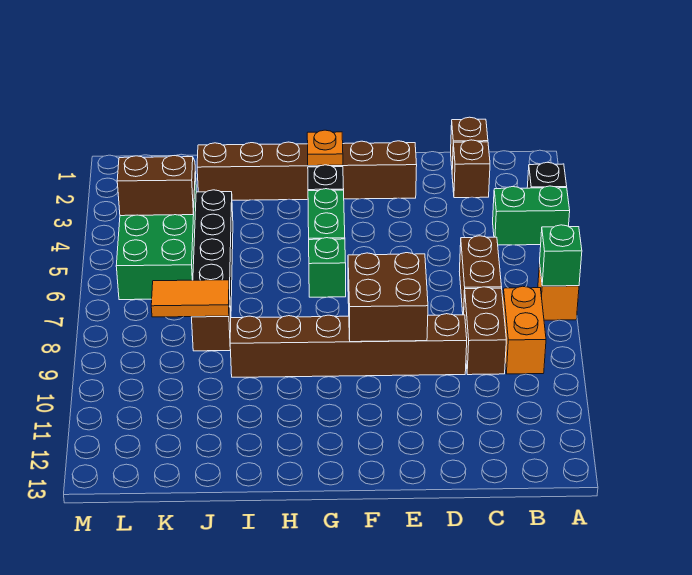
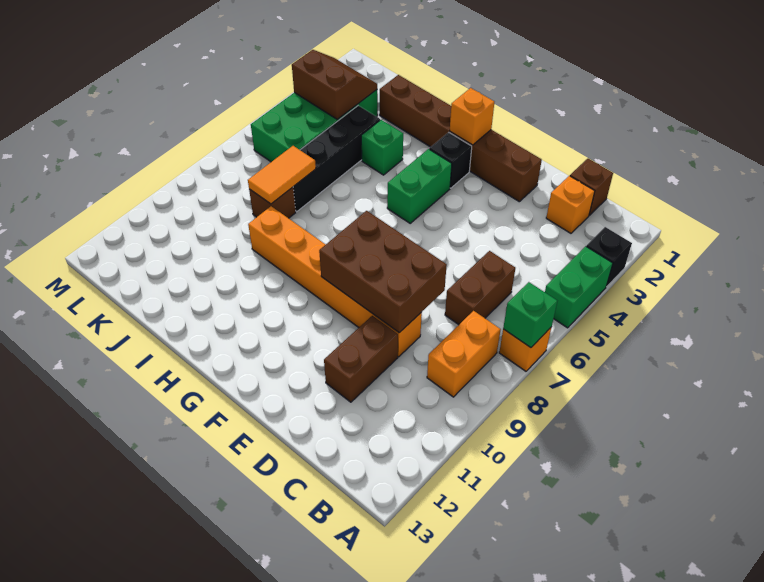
green brick A4:B4 level 1 -> green brick A4:A5 level 1
brown brick C2 level 1 -> orange brick C2 level 1
brown brick C8:C9 level 1 -> brown brick D10:D11 level 1
brown brick D9:I9 level 1 -> orange brick D9:I9 level 1
brown brick E8:F9 level 2 -> brown brick D8:F9 level 2
orange plate G2 level 2 -> orange brick G2 level 2
green brick G6 level 1 -> green brick I4 level 1
orange tile J8:K8 level 2 -> orange tile J7:J8 level 2

